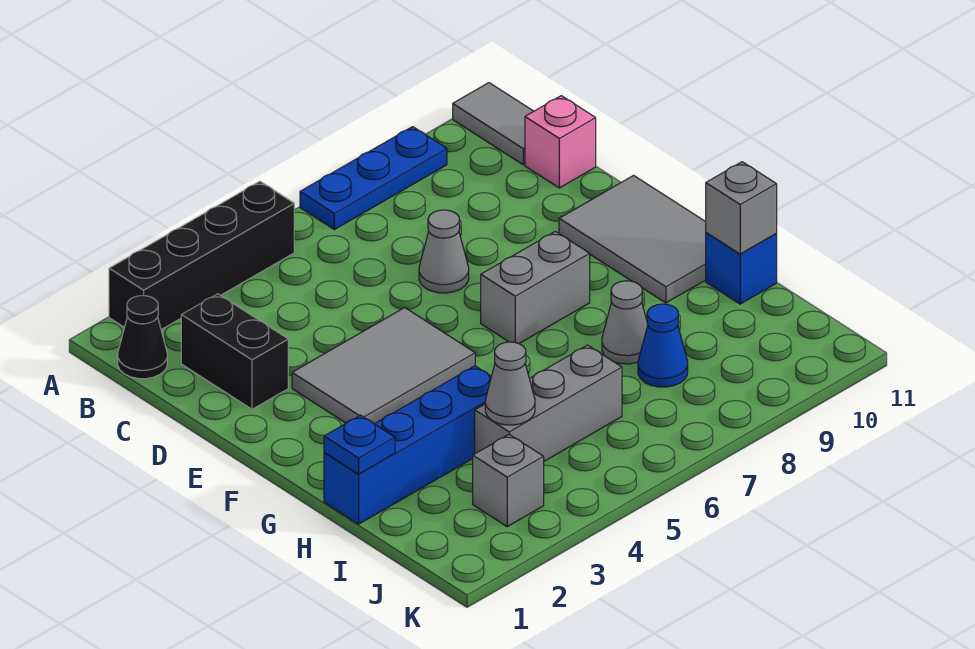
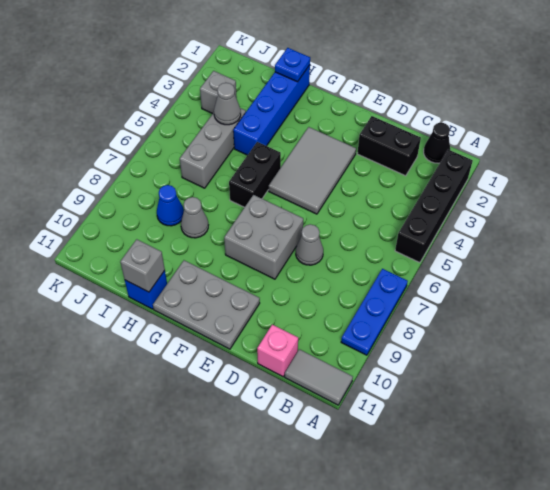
grey tile E10:G11 level 1 -> grey plate E10:G11 level 1
grey brick F7:F8 level 1 -> grey brick E7:F8 level 1
none -> black brick G5:G6 level 1

